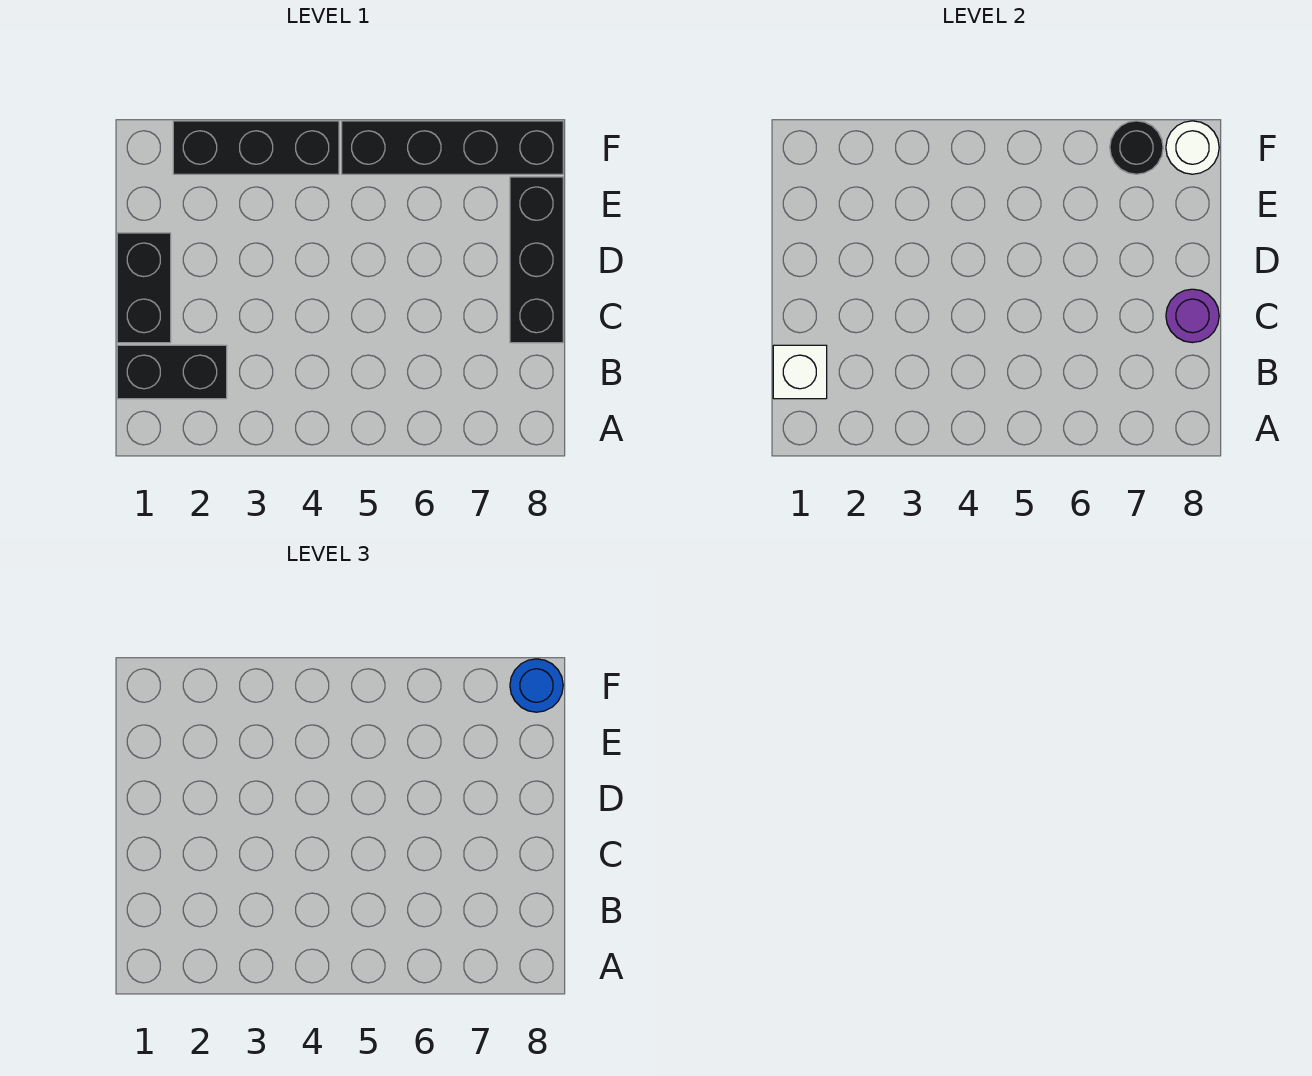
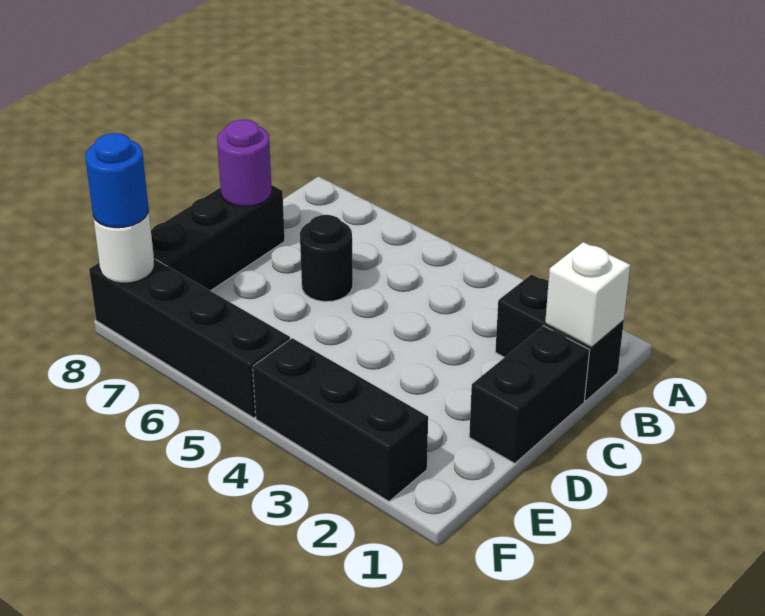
black round brick F7 level 2 -> black round brick C6 level 1

